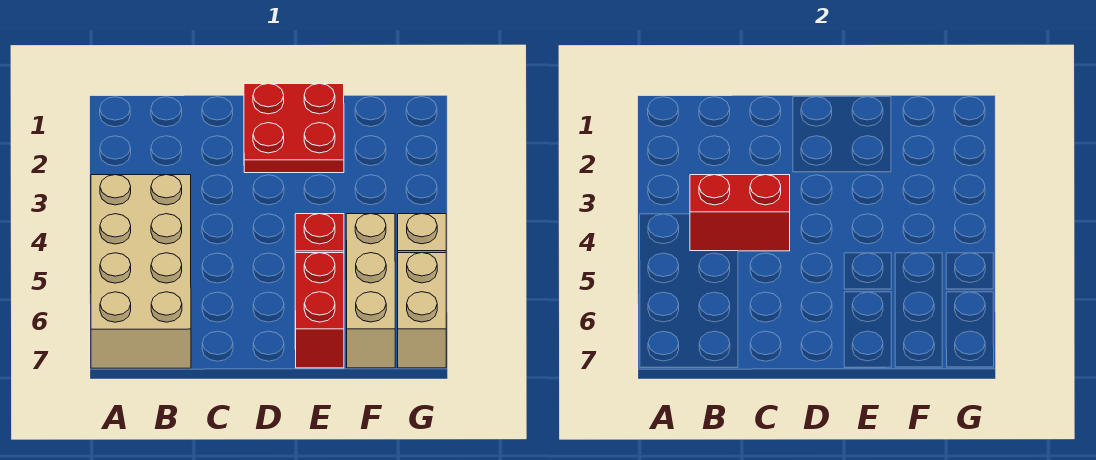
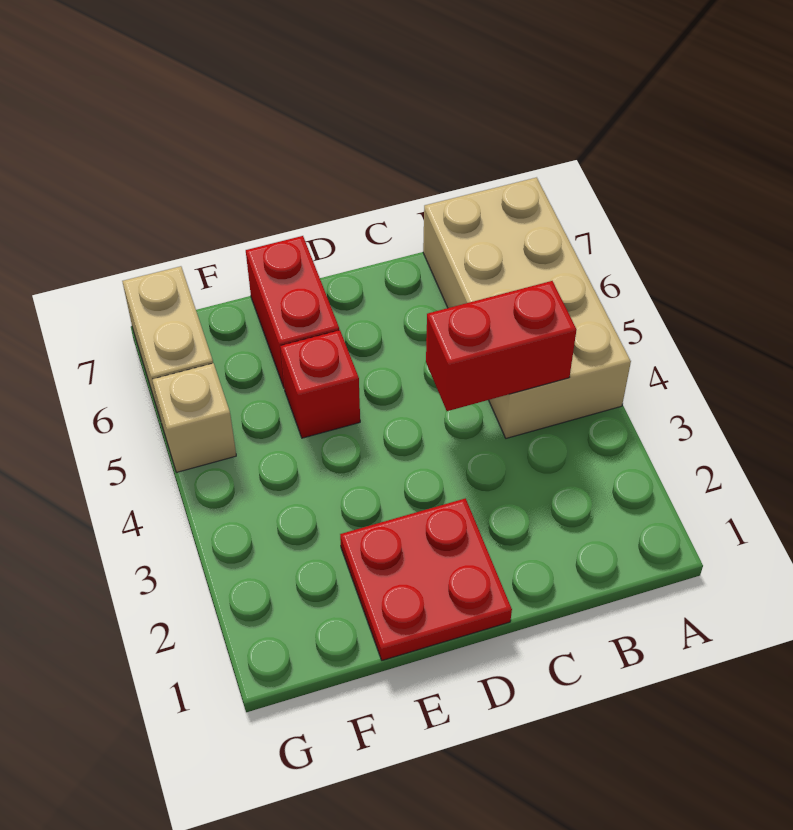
tan brick F5:F7 level 1 -> none

